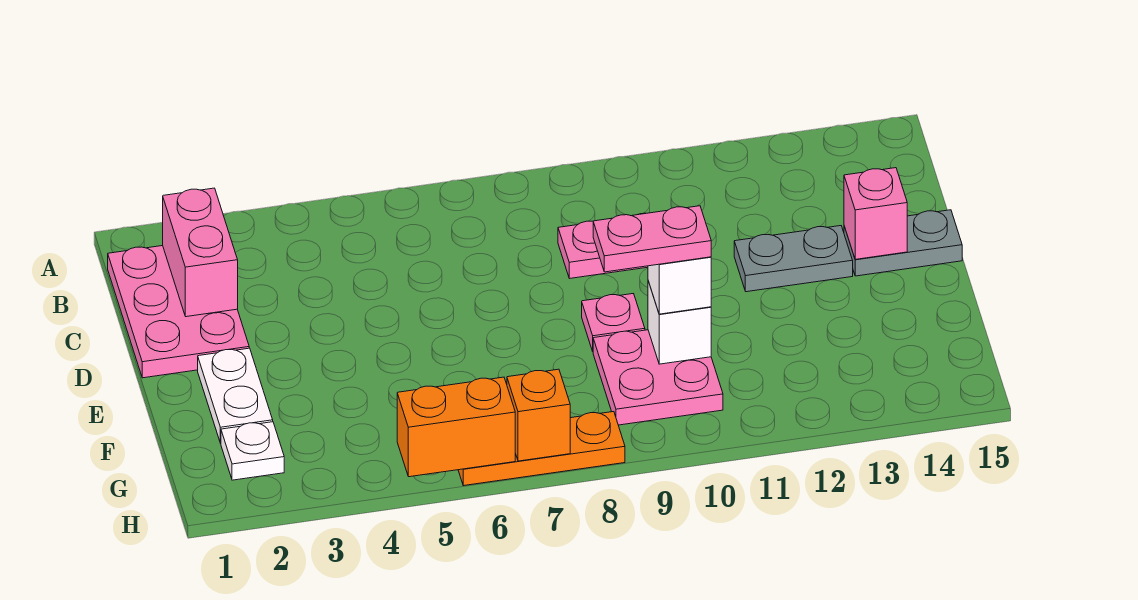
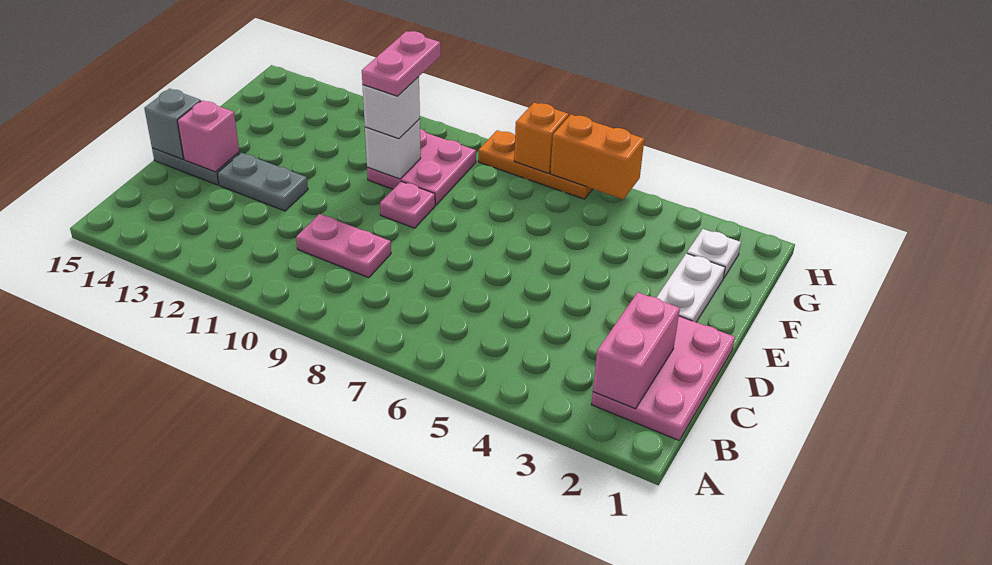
none -> grey brick D15 level 2
pink plate F9:F10 level 4 -> pink plate F10:G10 level 4

